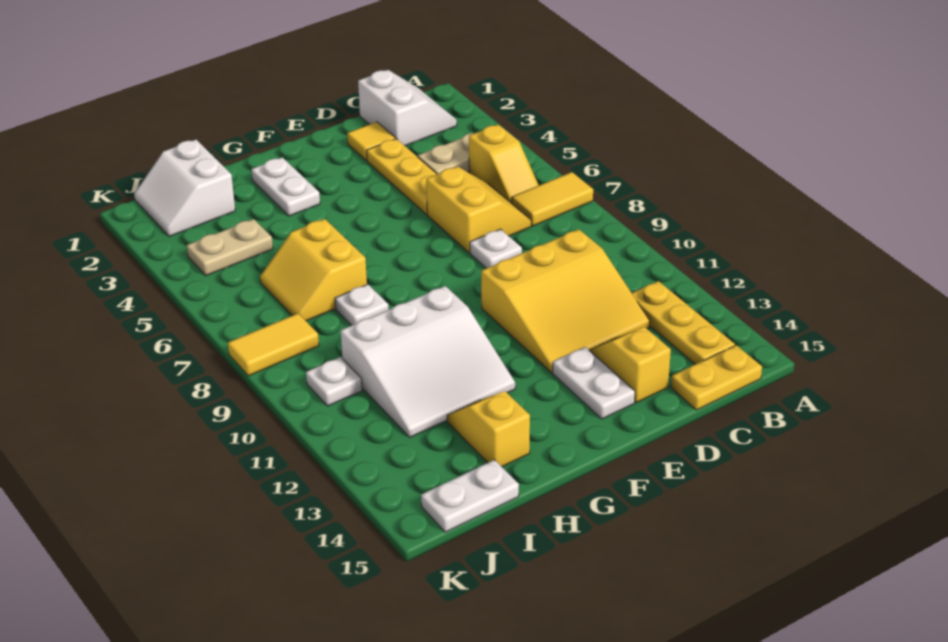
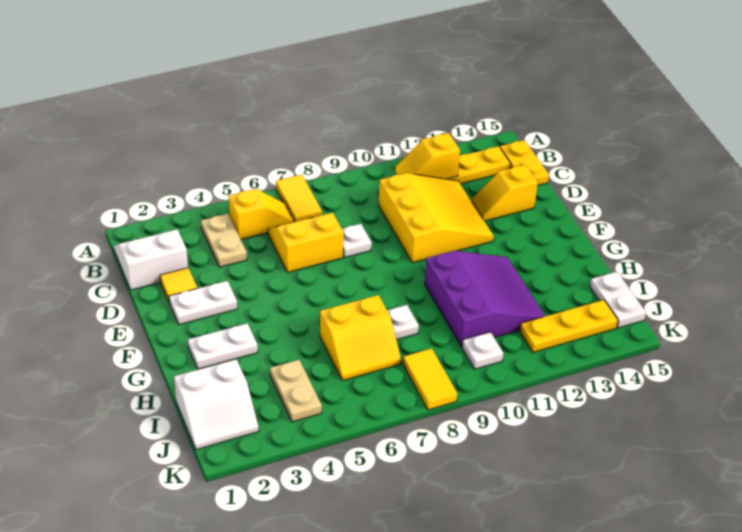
yellow plate D3:D5 level 1 -> yellow plate J12:J14 level 1
white plate E13:E14 level 1 -> white plate E2:E3 level 1
white slope G10:I12 level 1 top 10 -> purple slope G10:I12 level 1 top 10
yellow slope H13:H14 level 1 top 14 -> yellow slope B11:B12 level 2 top 12

